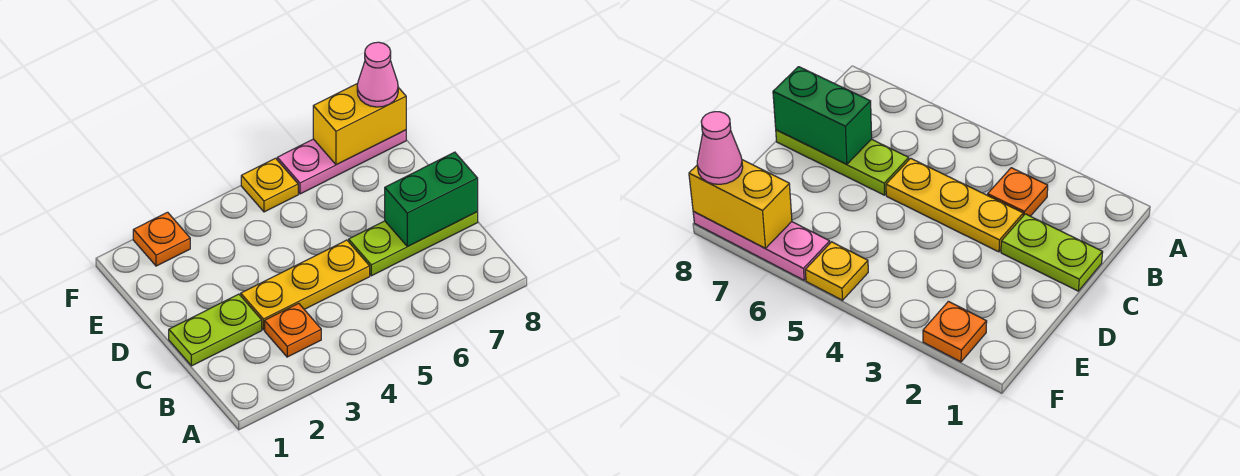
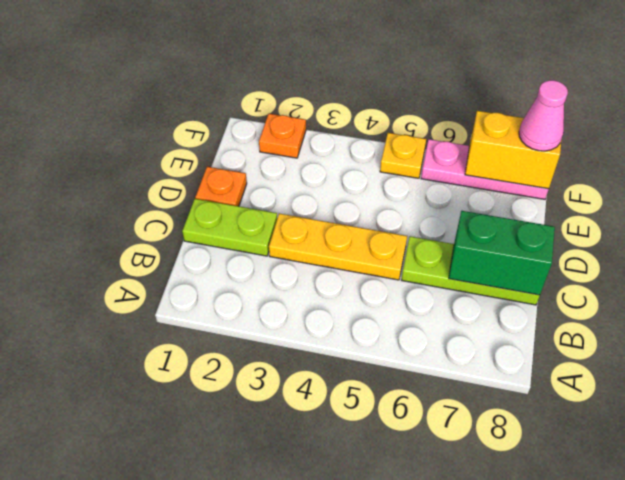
orange plate B3 level 1 -> orange plate D1 level 1

